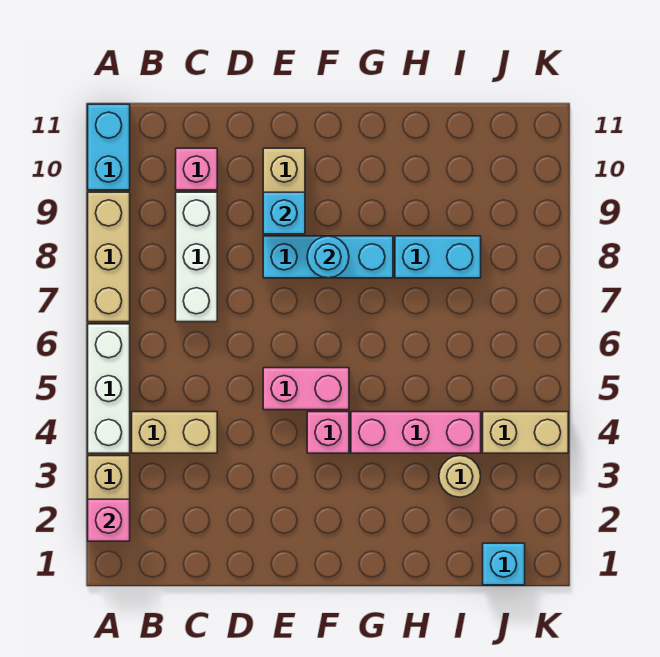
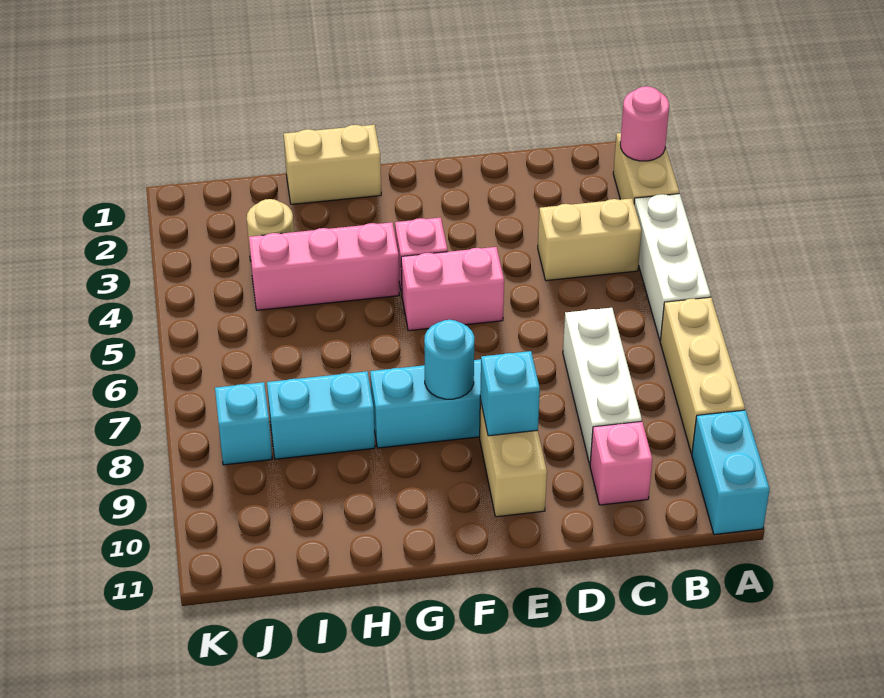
pink brick A2 level 2 -> pink round brick A2 level 2
cyan brick J1 level 1 -> cyan brick J8 level 1
tan brick J4:K4 level 1 -> tan brick G1:H1 level 1

